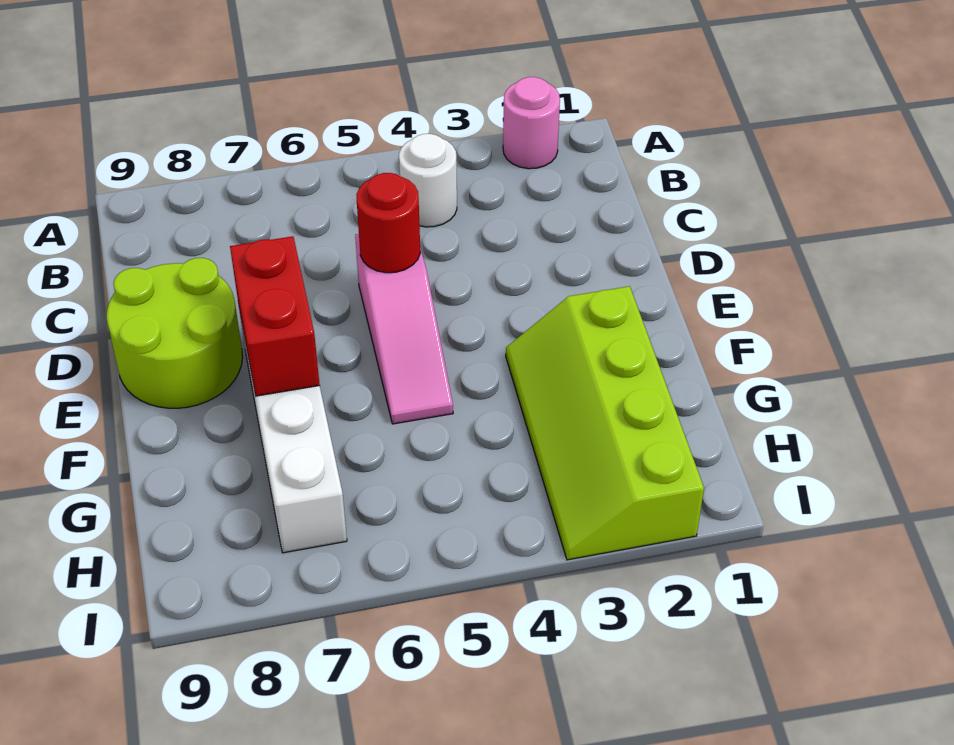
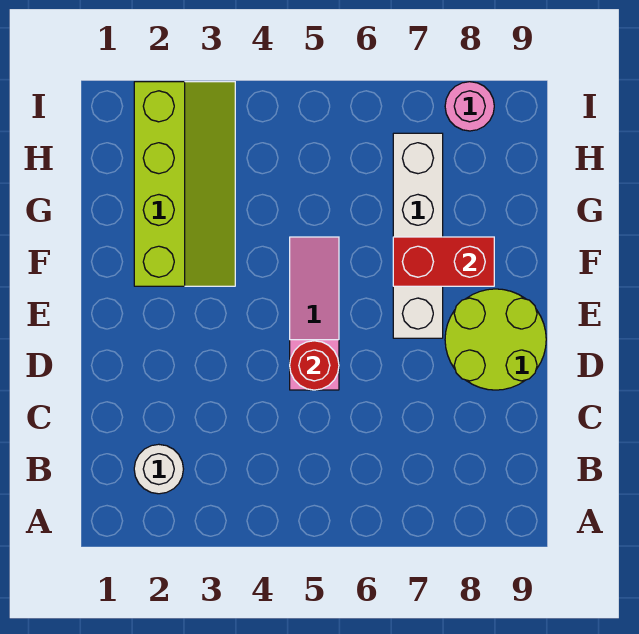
pink round brick A2 level 1 -> pink round brick I8 level 1
white round brick B4 level 1 -> white round brick B2 level 1
red brick E7:F7 level 2 -> red brick F7:F8 level 2

